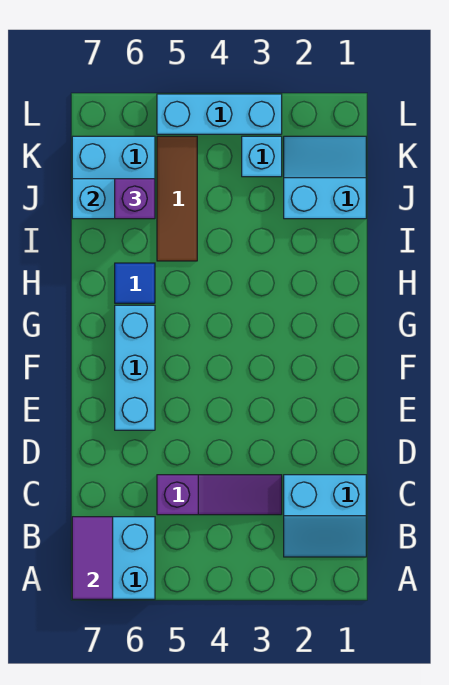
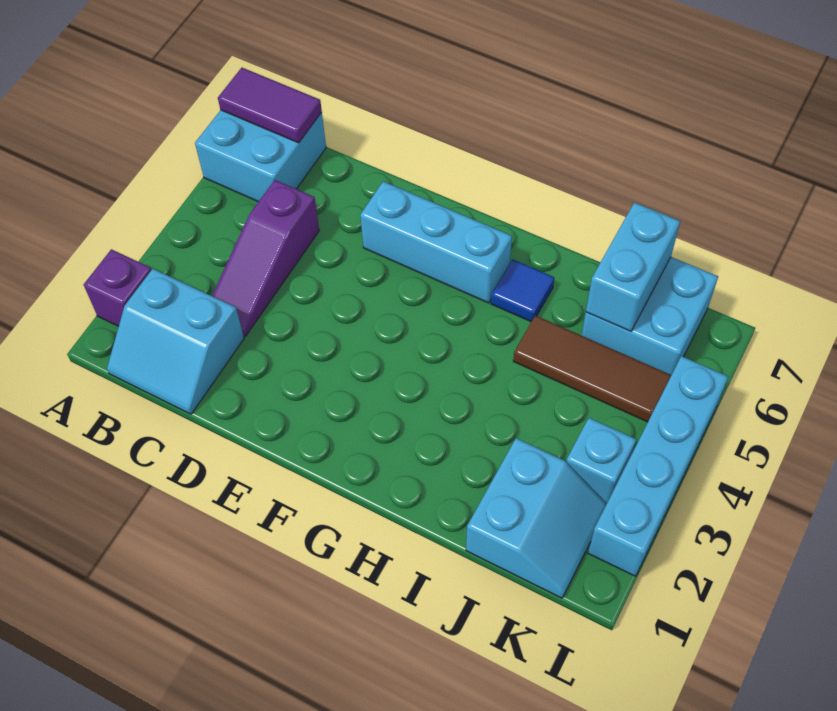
cyan slope B1:C2 level 1 top C -> cyan slope B1:C2 level 1 top 2
purple brick J6 level 3 -> purple brick A2 level 1
cyan brick L3:L5 level 1 -> cyan brick L2:L5 level 1

